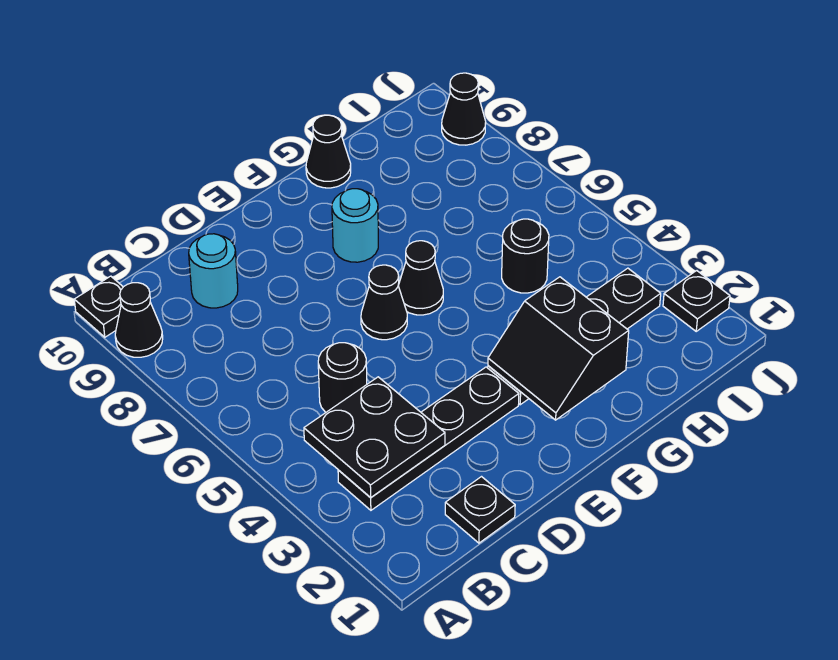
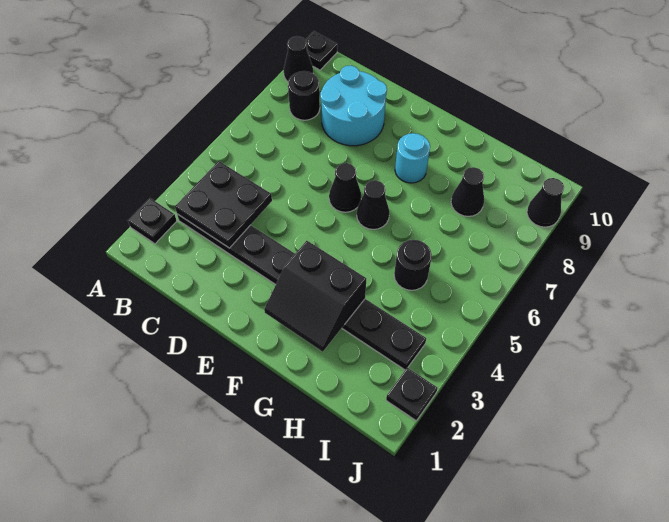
black plate C1 level 1 -> black plate A2 level 1
black round brick C5 level 1 -> black round brick B8 level 1
cyan round brick C9 level 1 -> cyan round brick C8:D9 level 1
black slope F2:G3 level 2 top G -> black slope F2:G3 level 2 top 3
black cone G10 level 1 -> black cone H8 level 1

